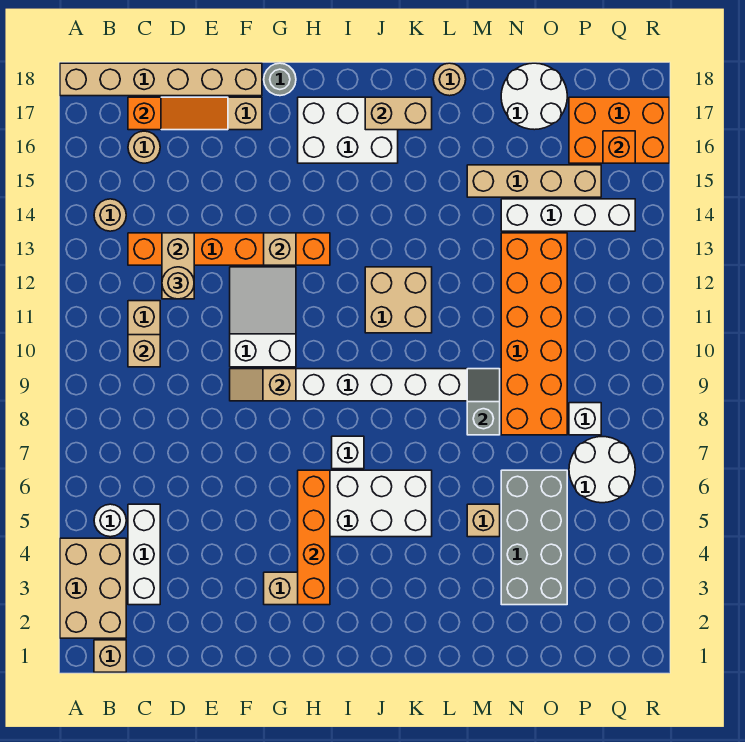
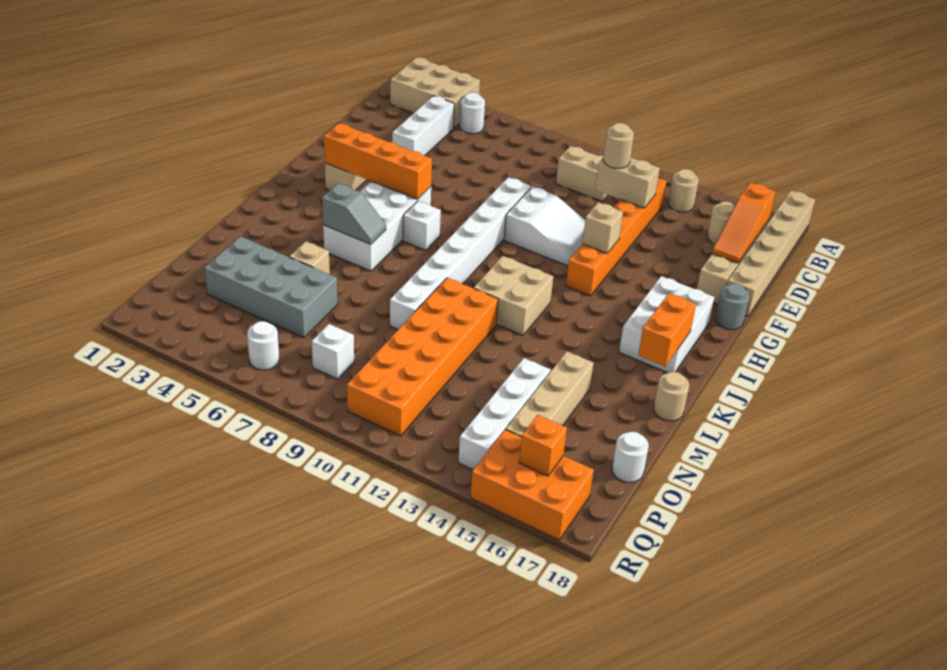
tan brick B1 level 1 -> none
white brick C3:C5 level 1 -> white brick C4:E4 level 1
tan brick C10 level 2 -> none
tan slope F9:G9 level 2 top G -> none
tan brick J17:K17 level 2 -> orange brick J17:K17 level 2
grey slope M8:M9 level 2 top 8 -> grey slope K5:K6 level 2 top 5
orange brick N8:O13 level 1 -> orange brick L10:Q11 level 1
white round brick N17:O18 level 1 -> white round brick O18 level 1
white round brick P6:Q7 level 1 -> white round brick Q6 level 1
orange brick P16:R17 level 1 -> orange brick Q15:R17 level 1

